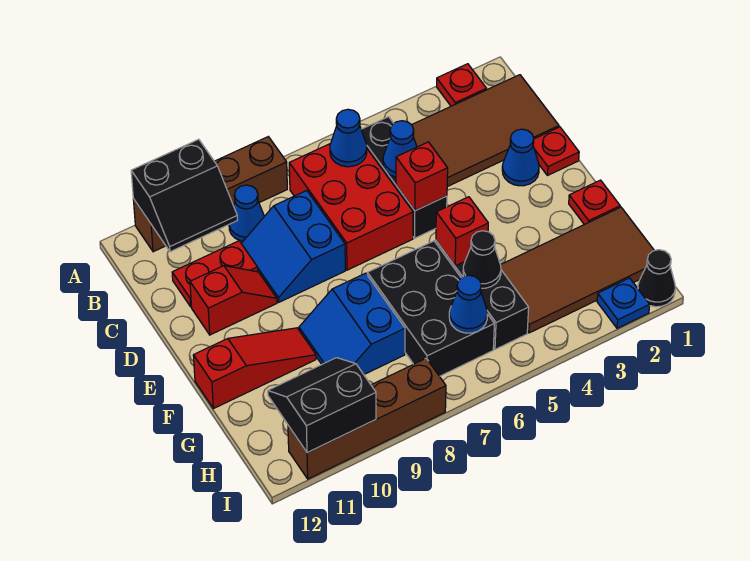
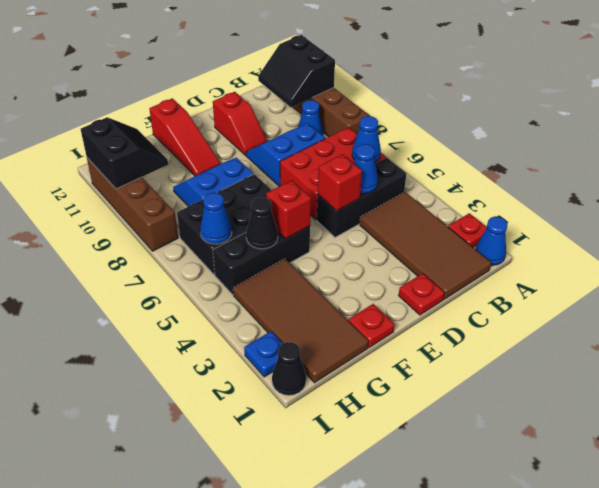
red plate C10:C11 level 1 -> none
blue cone D2 level 1 -> blue cone A1 level 1

